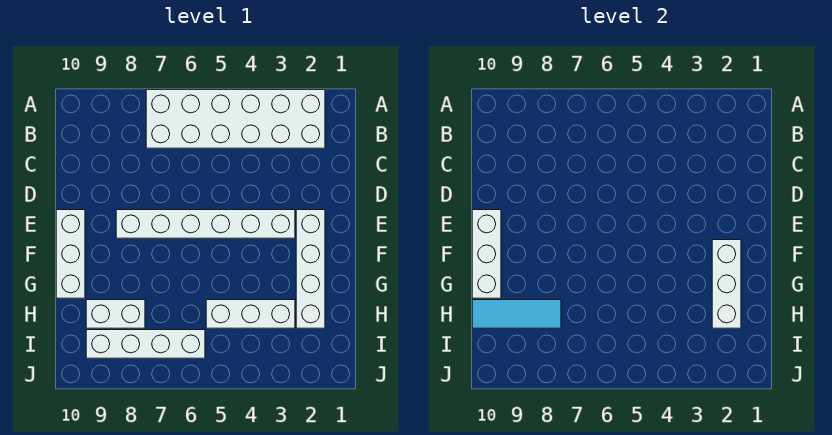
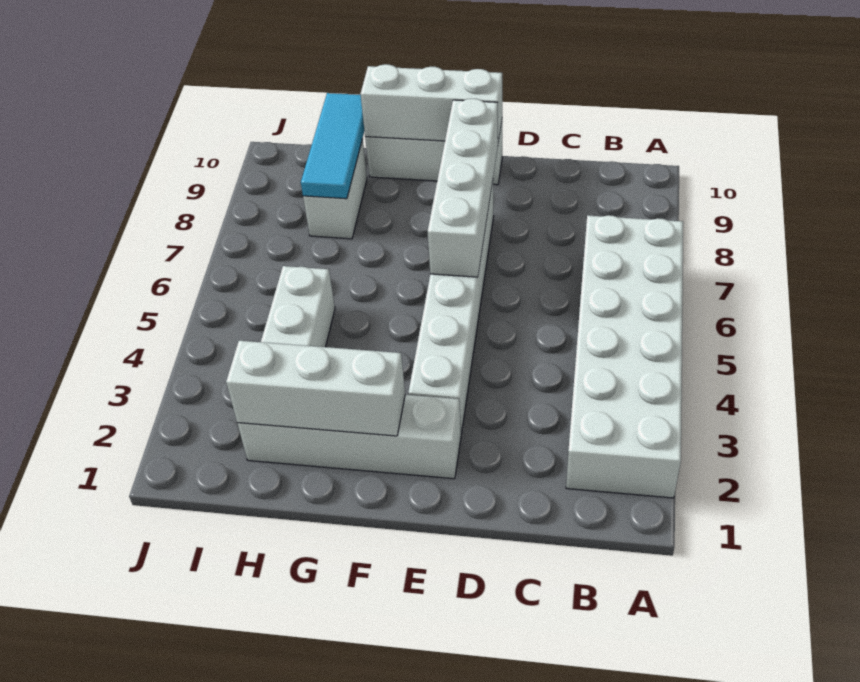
white brick I6:I9 level 1 -> white brick E6:E9 level 2

